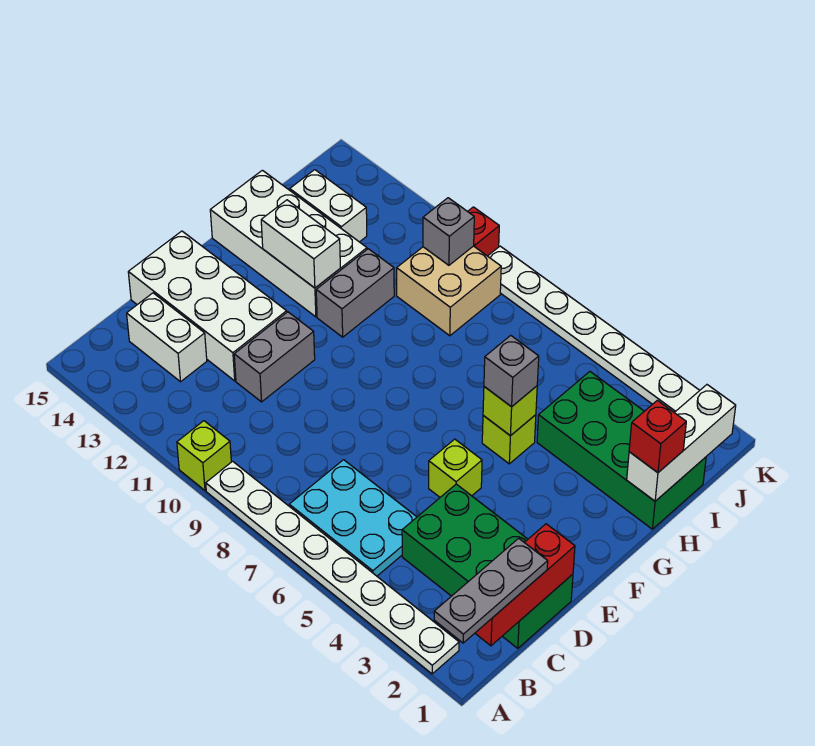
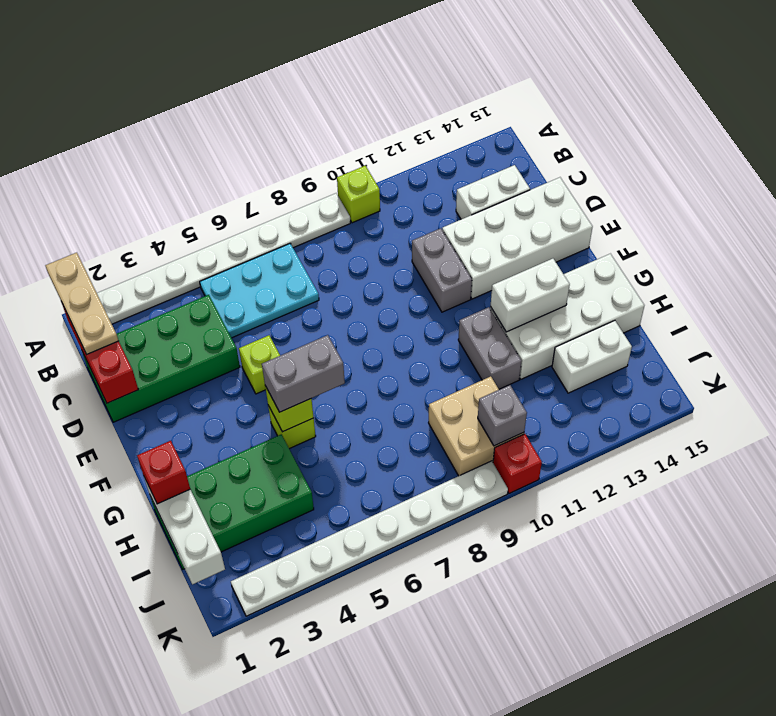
grey plate A1:C1 level 3 -> tan plate A1:C1 level 3
grey brick G5 level 3 -> grey brick G5:G6 level 3

